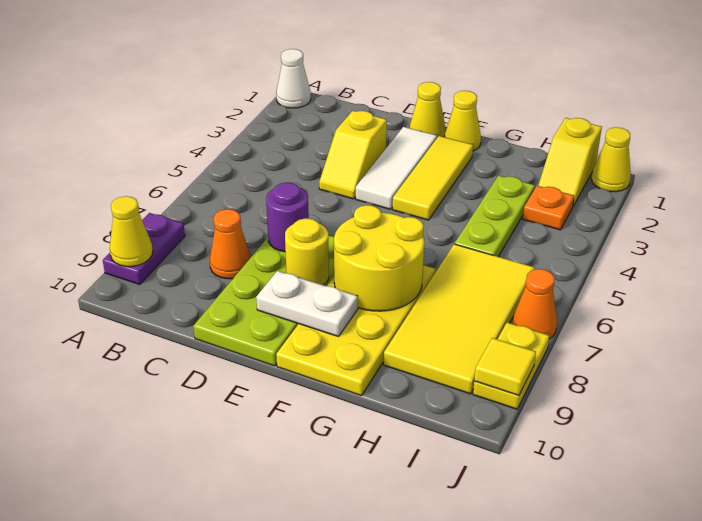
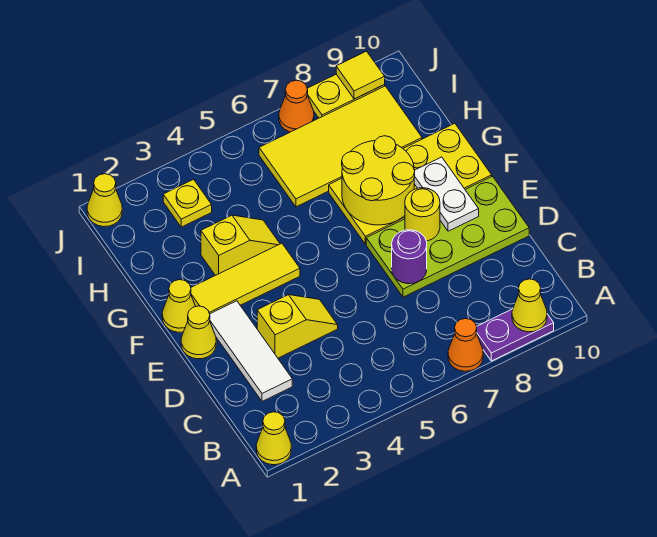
white cone A1 level 1 -> yellow cone A1 level 1
orange cone C8 level 1 -> orange cone A7 level 1
white tile E2:E4 level 1 -> white tile C2:E2 level 1
lime plate H3:H5 level 1 -> none
yellow slope I1:I2 level 1 top 1 -> yellow slope G3:G4 level 1 top 3
orange plate I3 level 1 -> yellow plate I3 level 1

